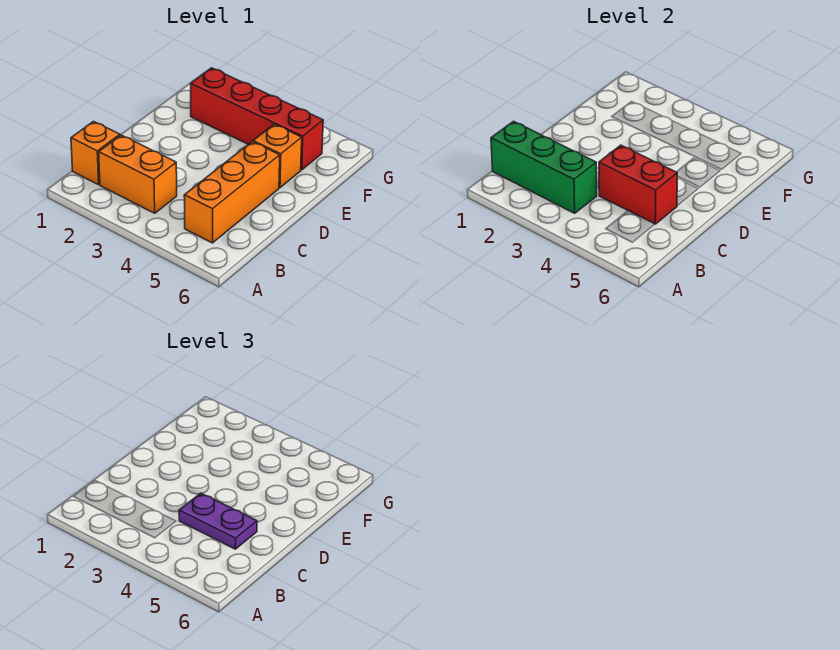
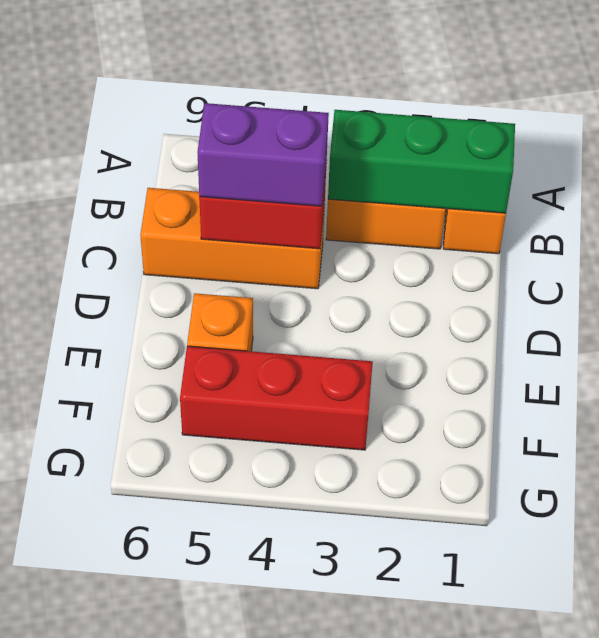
orange brick B5:D5 level 1 -> orange brick C4:C6 level 1
purple plate C4:C5 level 3 -> purple brick C4:C5 level 3
red brick F2:F5 level 1 -> red brick F3:F5 level 1

